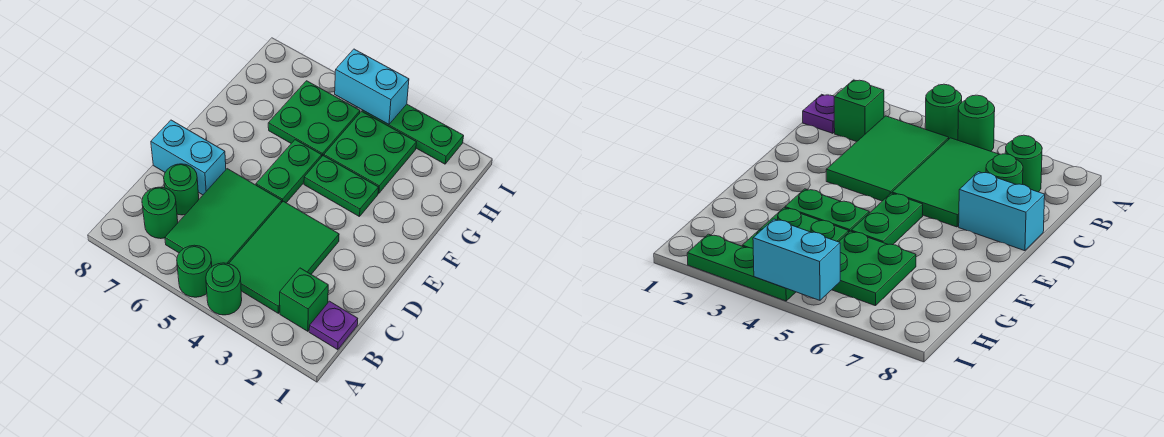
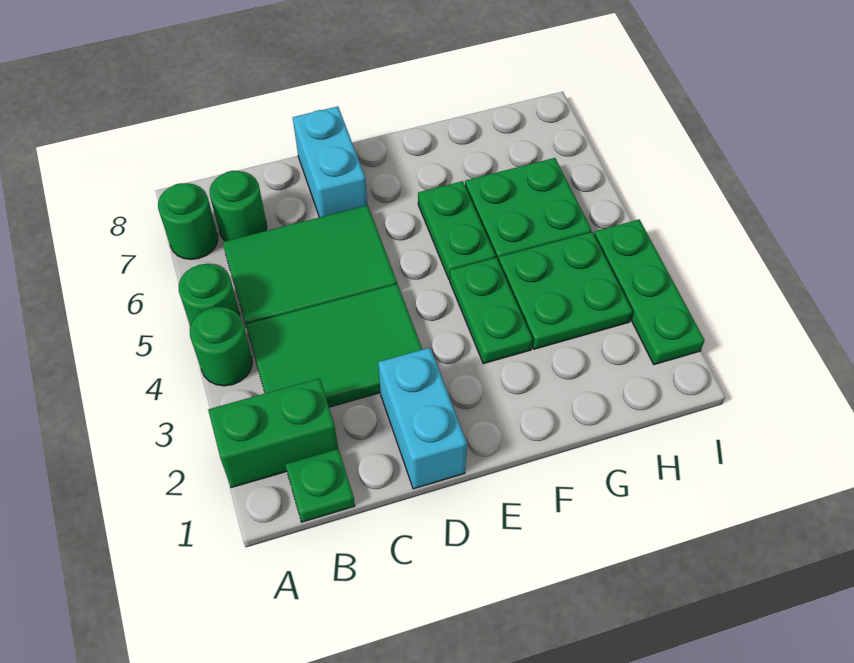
purple plate B1 level 1 -> green plate B1 level 1
green brick B2 level 1 -> green brick A2:B2 level 1
green round brick C7 level 1 -> green round brick A7 level 1
green plate E5:F5 level 1 -> green plate F5:F6 level 1
cyan brick I4:I5 level 2 -> cyan brick D1:D2 level 1

